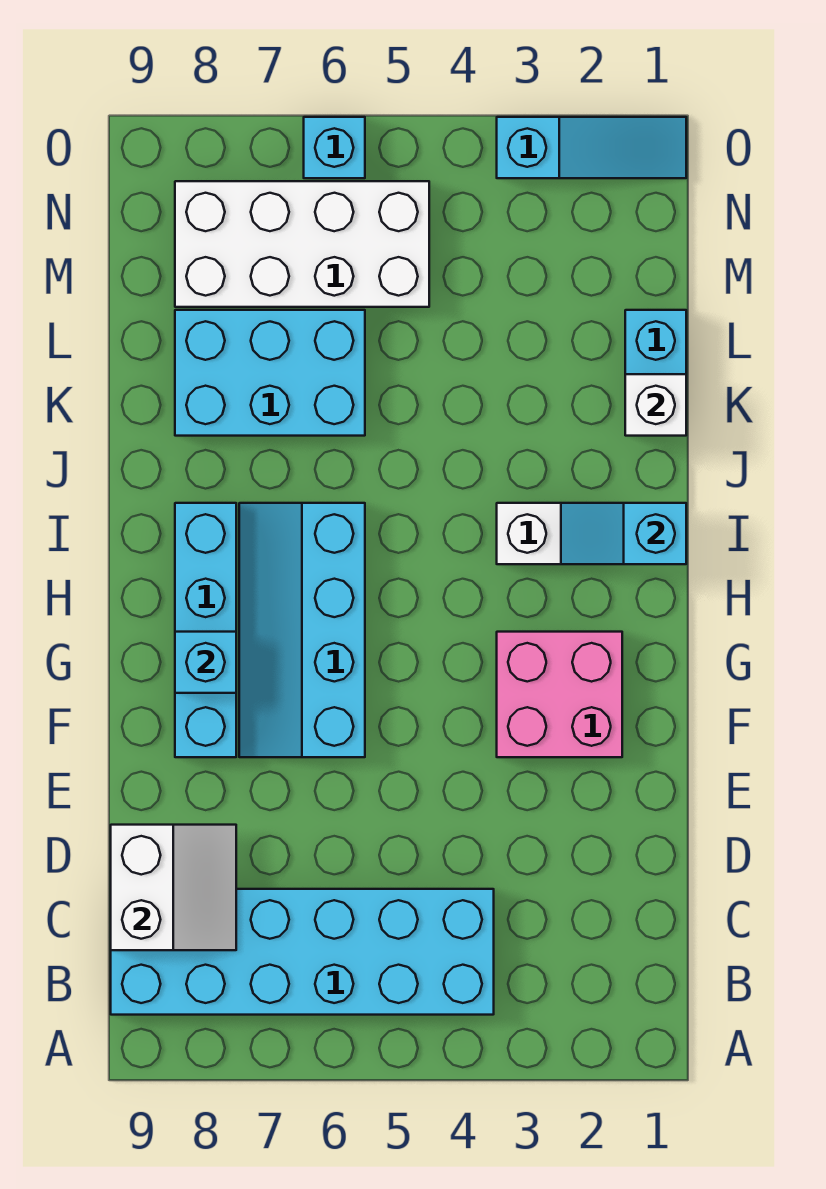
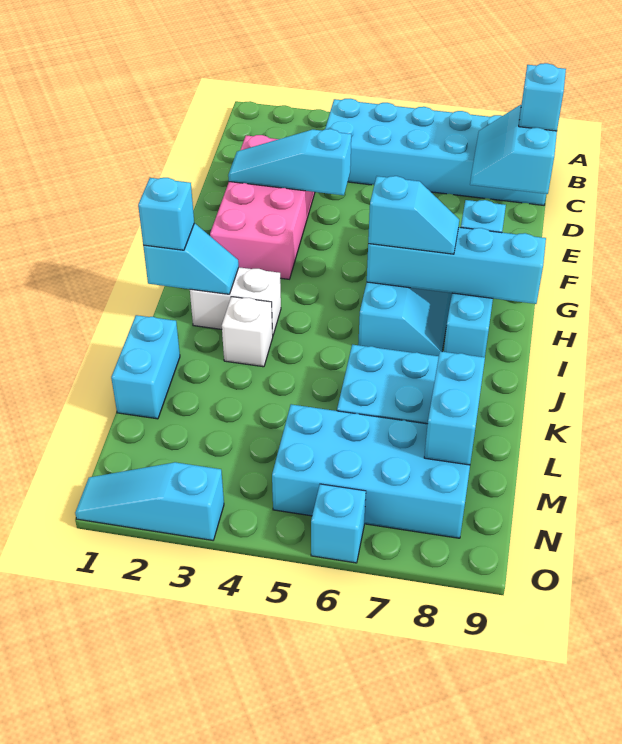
white slope C8:D9 level 2 top 9 -> cyan slope C8:D9 level 2 top 9
none -> cyan brick C9 level 3
none -> cyan slope E2:E4 level 2 top 4
pink brick F2:G3 level 1 -> pink brick D2:G3 level 1
none -> cyan brick H6:H9 level 2
none -> cyan slope H6:H7 level 3 top 6
none -> cyan brick I1 level 3
white brick K1 level 2 -> white brick J3 level 1
none -> cyan brick L8:M8 level 2
white brick M5:N8 level 1 -> cyan brick M5:N8 level 1

